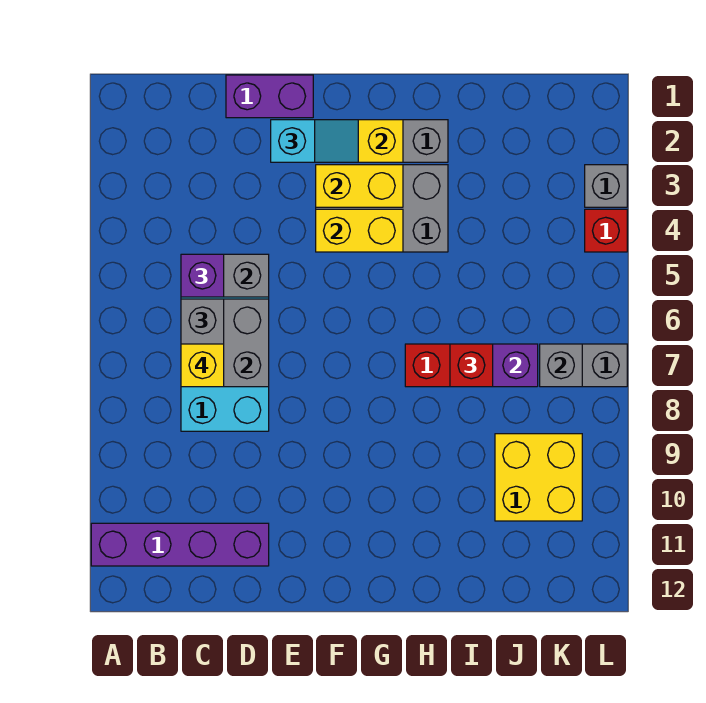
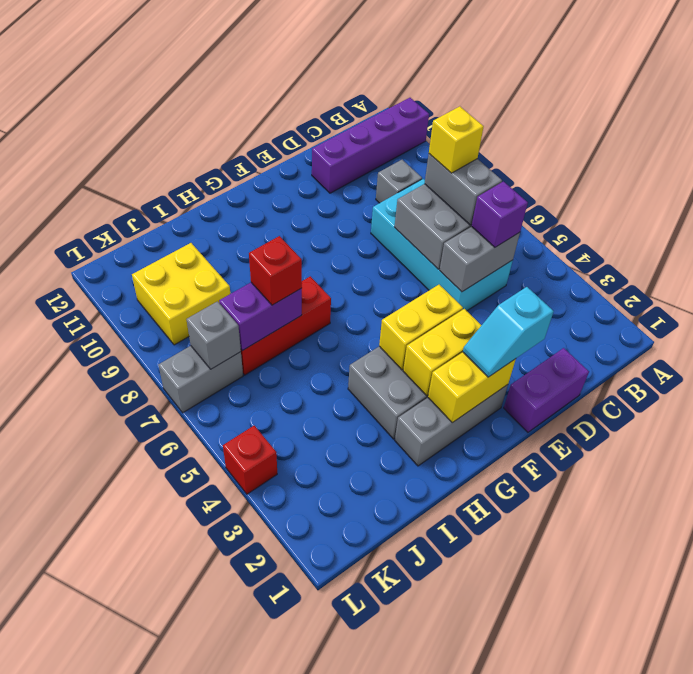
grey brick L3 level 1 -> grey brick C9 level 1

